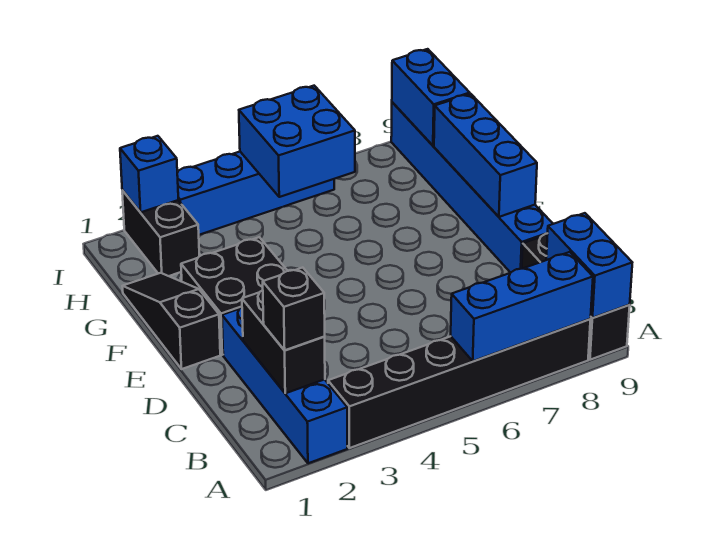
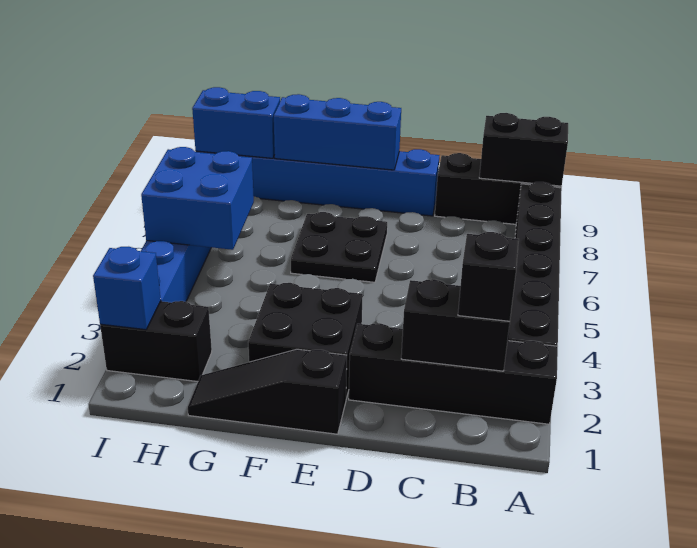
blue brick A2:D2 level 1 -> black brick A2:D2 level 1
blue brick A6:A8 level 2 -> none
blue brick A9:B9 level 2 -> black brick A9:B9 level 2
none -> black plate E6:F7 level 1

